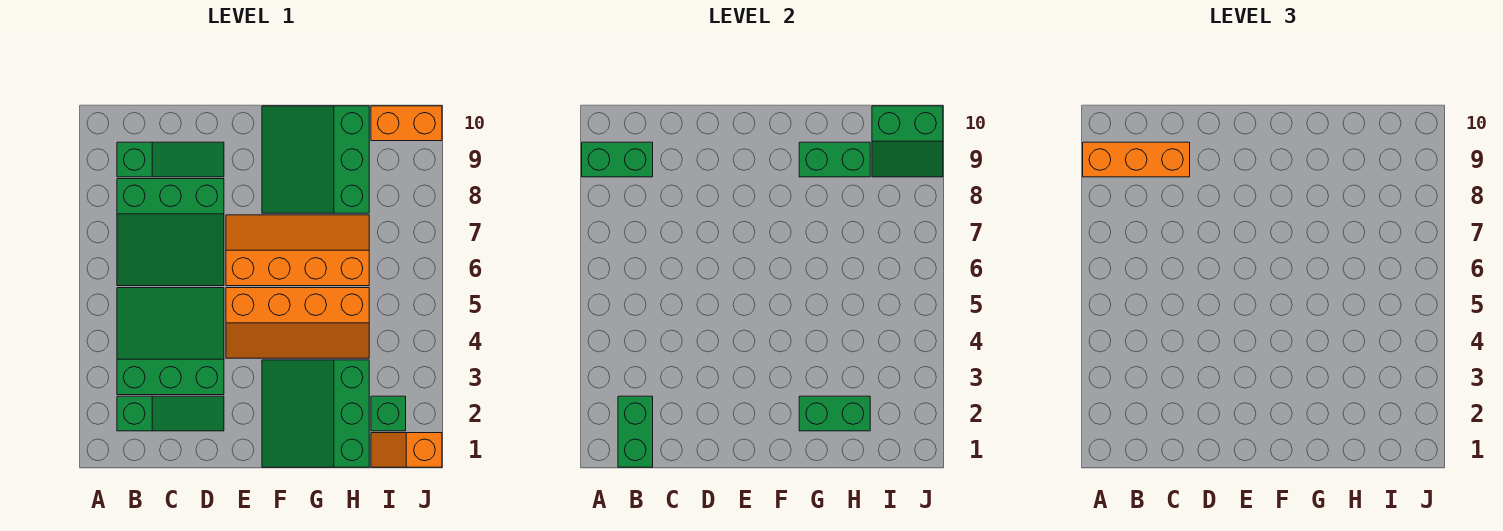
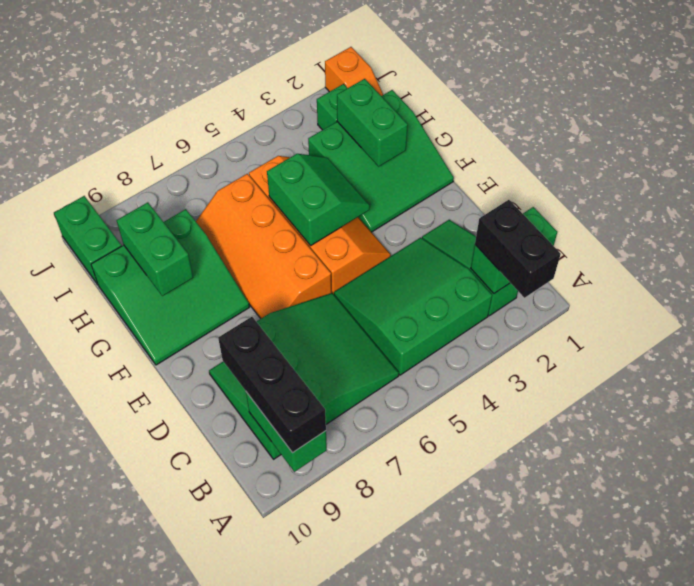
none -> black brick A2:B2 level 3
orange brick A9:C9 level 3 -> black brick A9:C9 level 3
green slope B3:D5 level 1 top 3 -> green slope B3:D5 level 1 top B
green slope I9:J10 level 2 top 10 -> green slope F4:G5 level 2 top 5
orange brick I10:J10 level 1 -> green brick I10:J10 level 1

